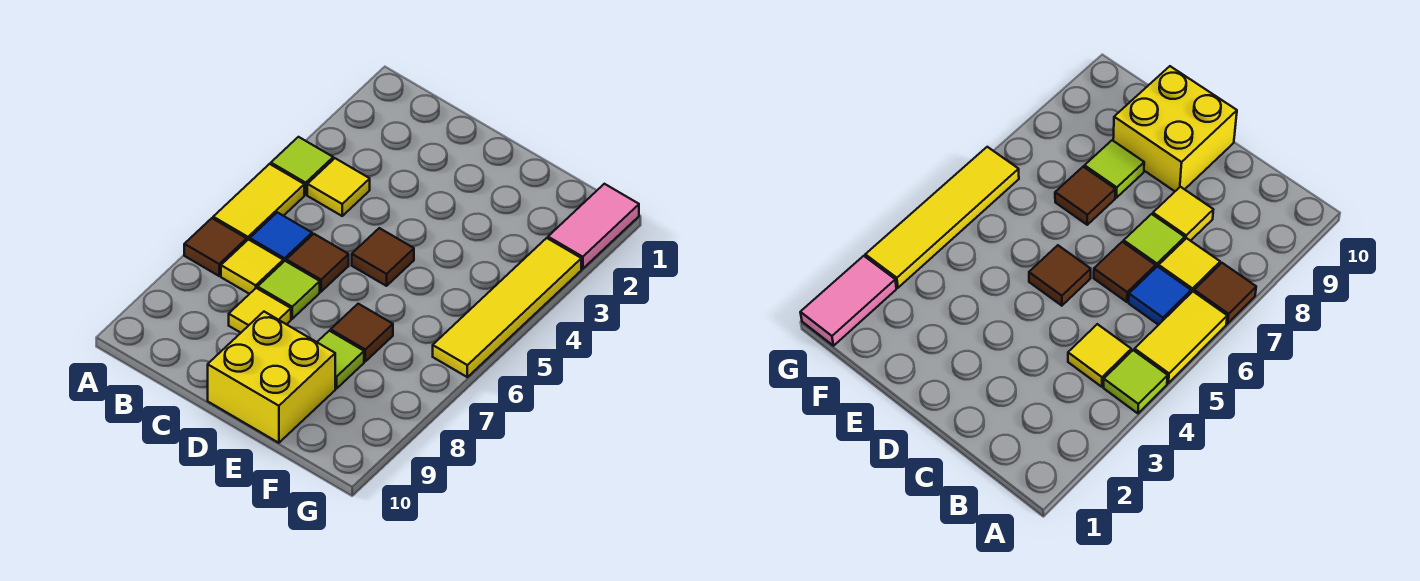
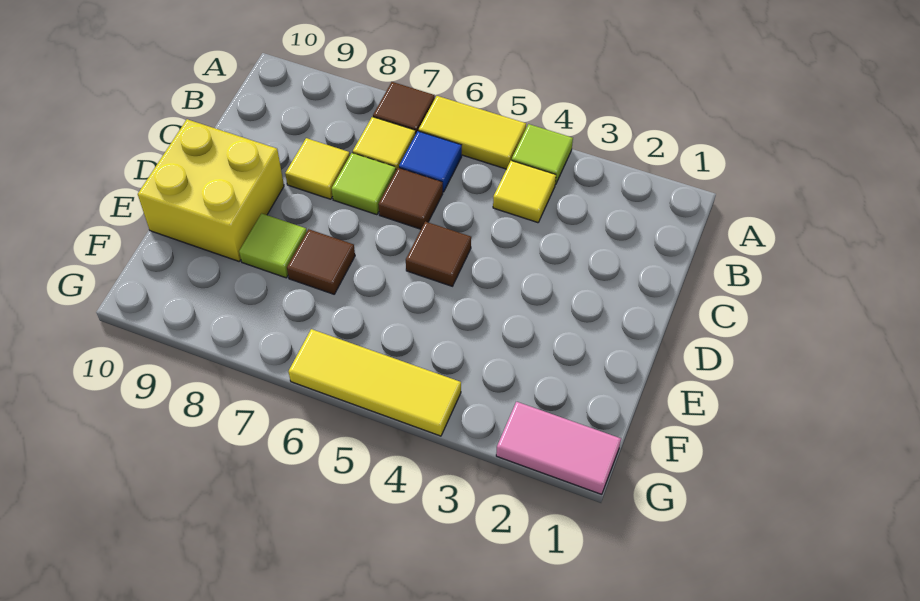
yellow tile G3:G6 level 1 -> yellow tile G4:G6 level 1

